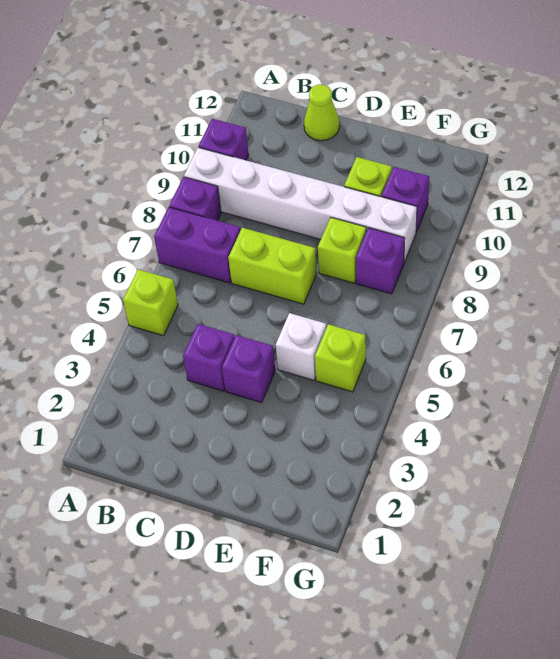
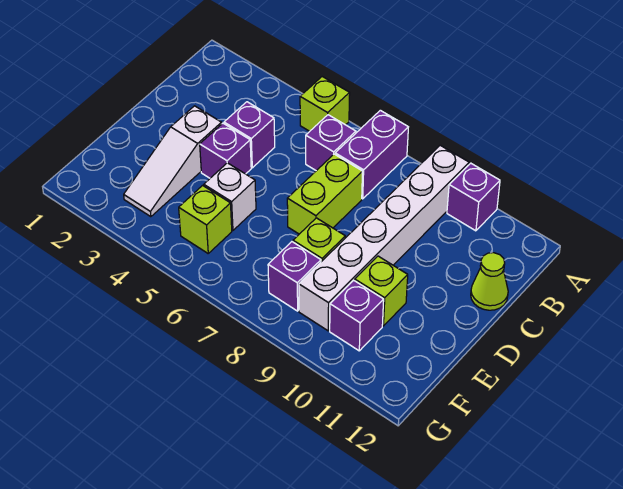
purple brick A8 level 1 -> purple brick B6 level 1
none -> white slope D3:F3 level 1 top D

